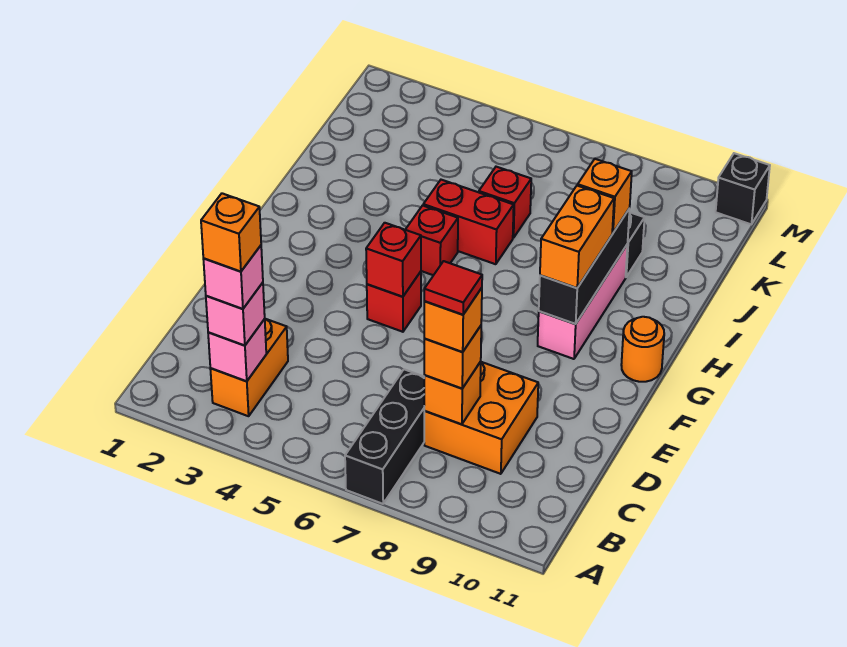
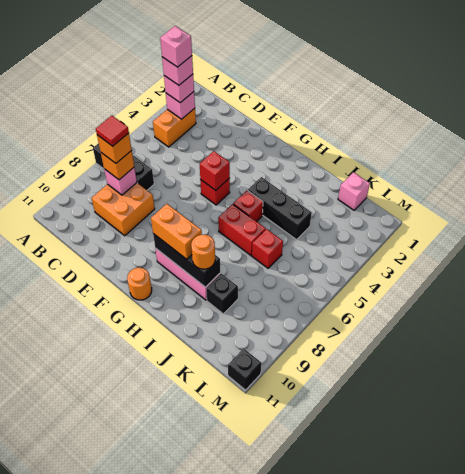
orange brick B3:C3 level 1 -> orange brick B3:B4 level 1
orange brick B3 level 5 -> pink brick B3 level 5
orange brick C8 level 2 -> pink brick C8 level 2
none -> black brick H4:J4 level 1
red brick I5:I6 level 1 -> red brick H6:I6 level 1
orange brick I9 level 3 -> orange round brick I9 level 3
none -> pink brick K1 level 1

